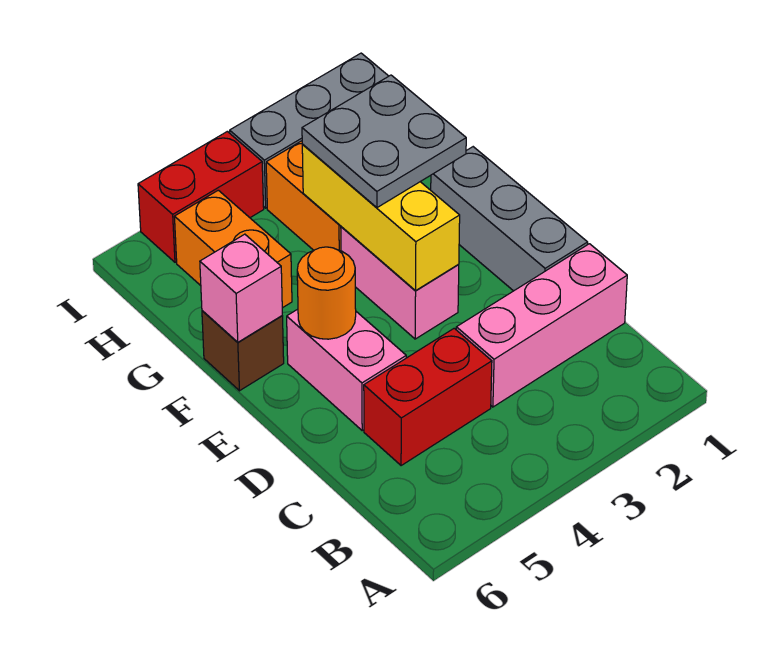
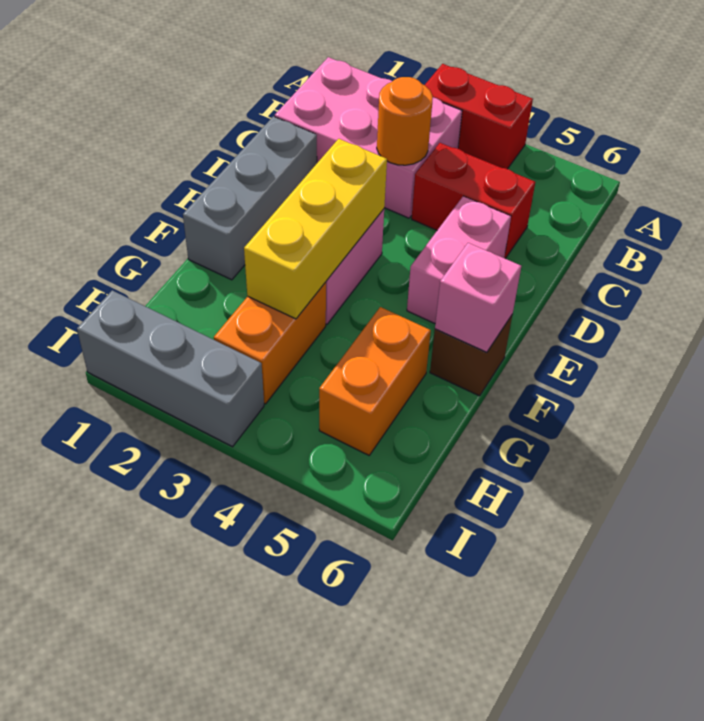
pink brick C1:C3 level 1 -> pink brick B1:C3 level 1
orange round brick E5 level 2 -> orange round brick C3 level 2
grey plate F2:G3 level 3 -> none
red brick I4:I5 level 1 -> red brick A3:A4 level 1

